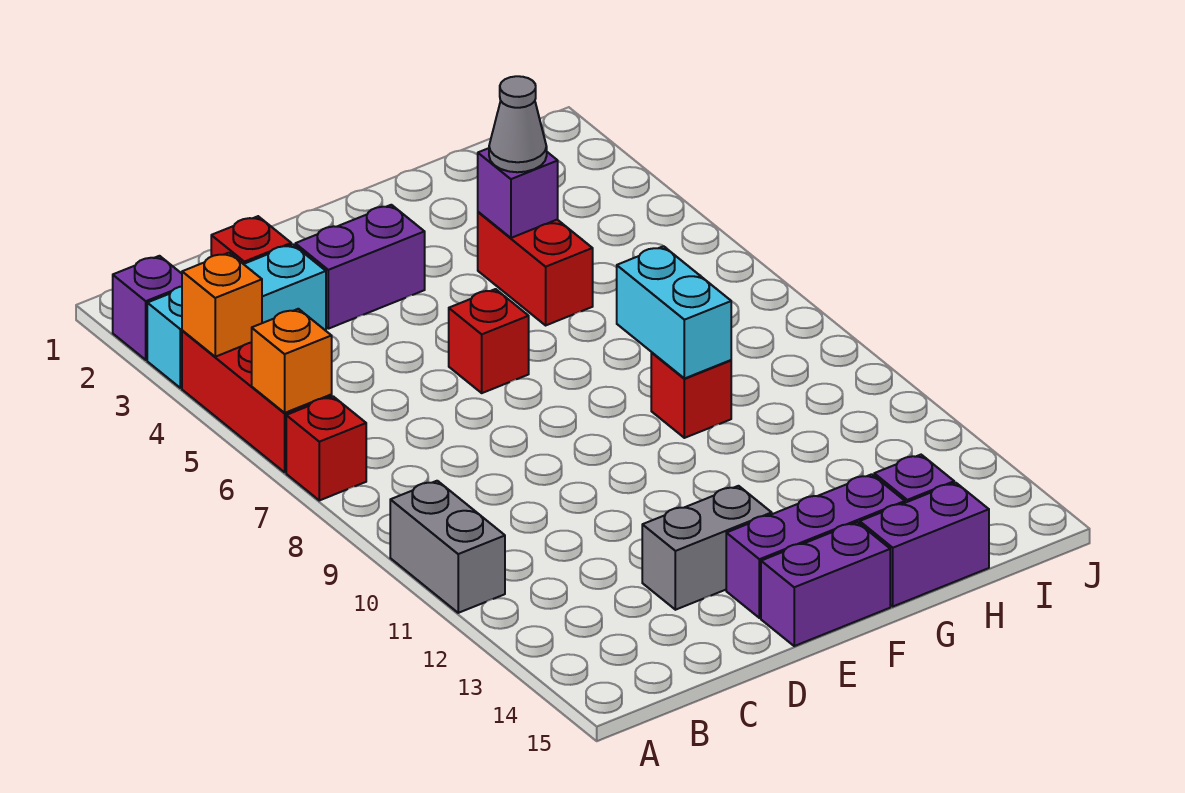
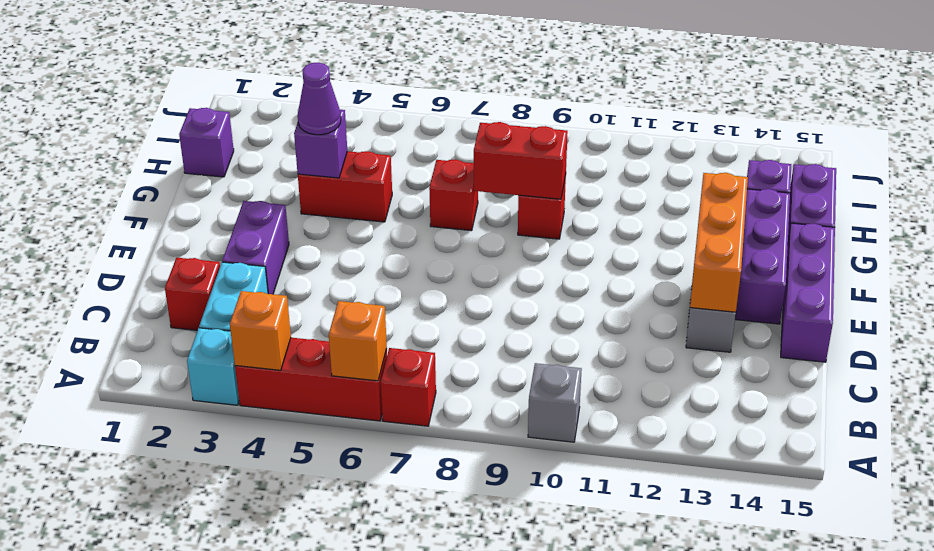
purple brick A2 level 1 -> purple brick H1 level 1
grey brick A10:A11 level 1 -> grey brick A10 level 1
none -> orange brick D13:F13 level 2
red brick E6 level 1 -> red brick G7 level 1
purple brick E15:F15 level 1 -> purple brick D15:F15 level 1
grey cone G4 level 3 -> purple cone G4 level 3
cyan brick G8:G9 level 2 -> red brick G8:G9 level 2

